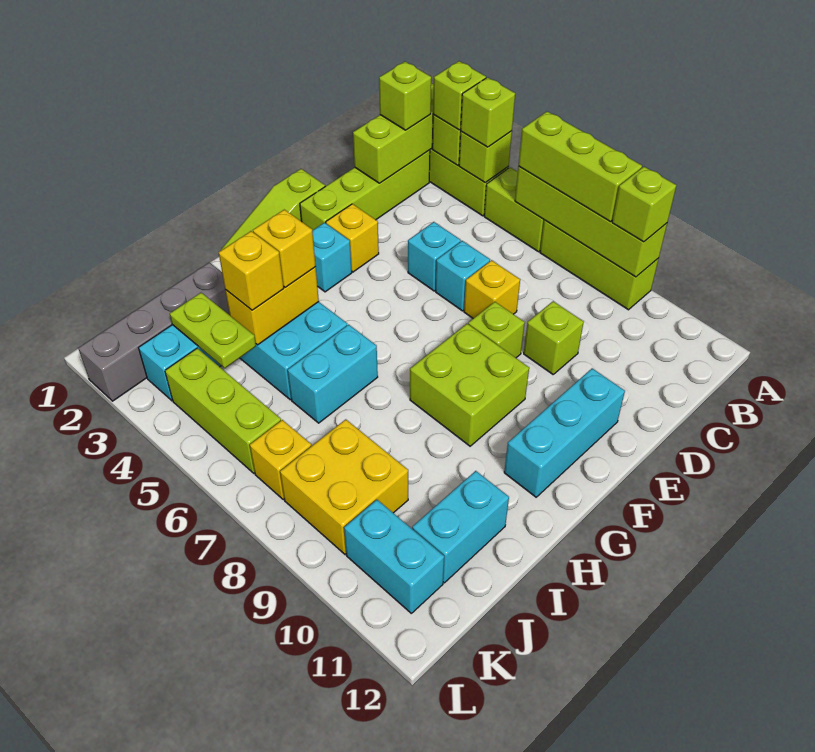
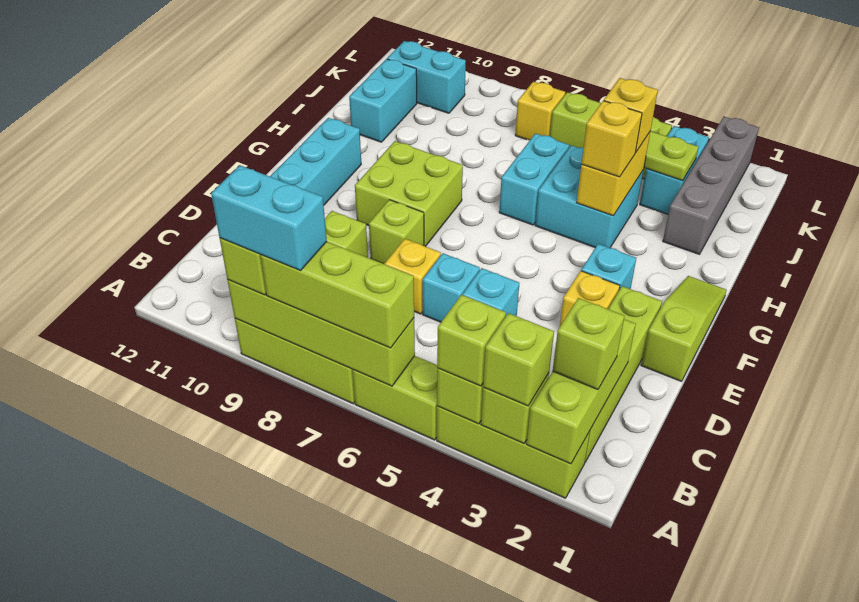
none -> cyan brick A8:A9 level 4
yellow brick J8:K9 level 1 -> none

